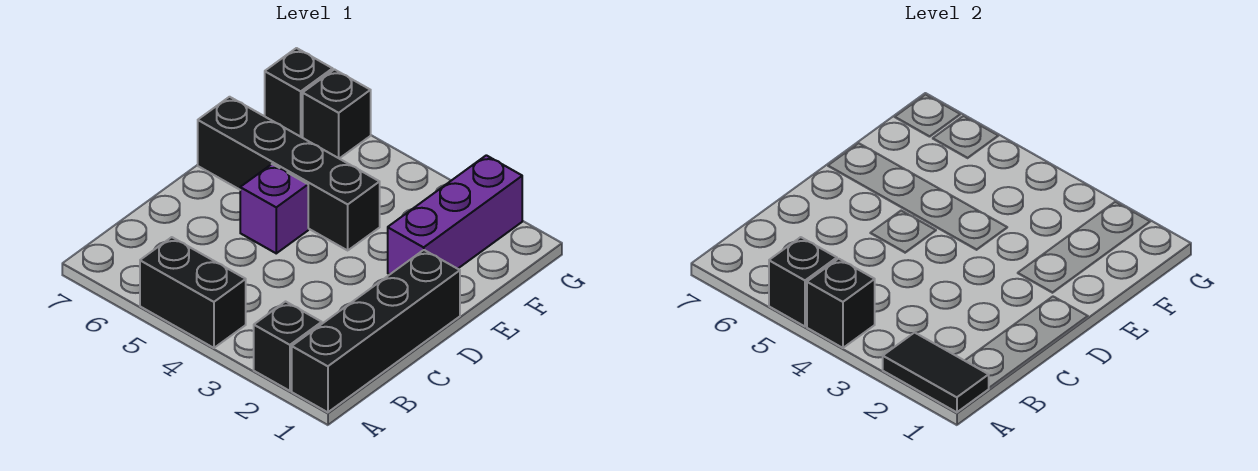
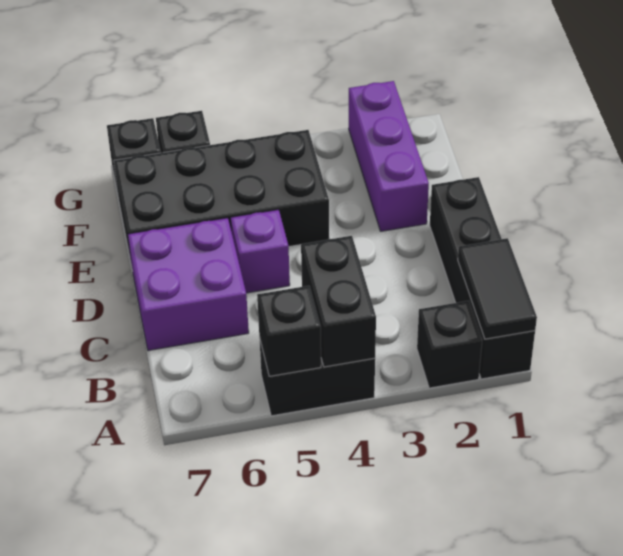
black tile A1:A2 level 2 -> black tile A1:B1 level 2
black brick A4 level 2 -> black brick A4:B4 level 2
none -> purple brick C6:D7 level 1
black brick E4:E7 level 1 -> black brick E4:F7 level 1

